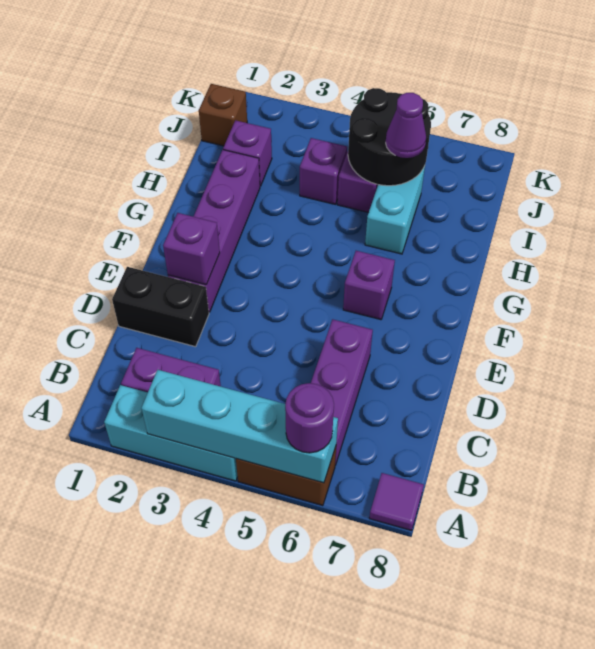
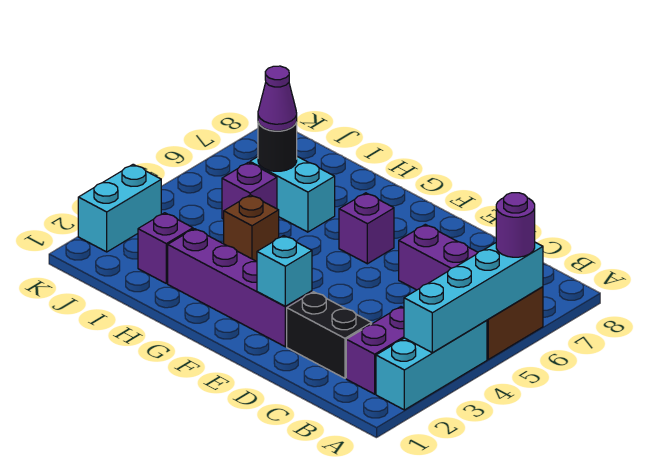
purple tile A8 level 1 -> none
black brick D1:D2 level 1 -> black brick C2:D2 level 1
purple brick E2 level 2 -> cyan brick E2 level 2
purple brick I4 level 1 -> none
black round brick I5:J6 level 2 -> black round brick I6 level 2
brown brick J1 level 1 -> brown brick H4 level 1
none -> cyan brick K2:K3 level 1

